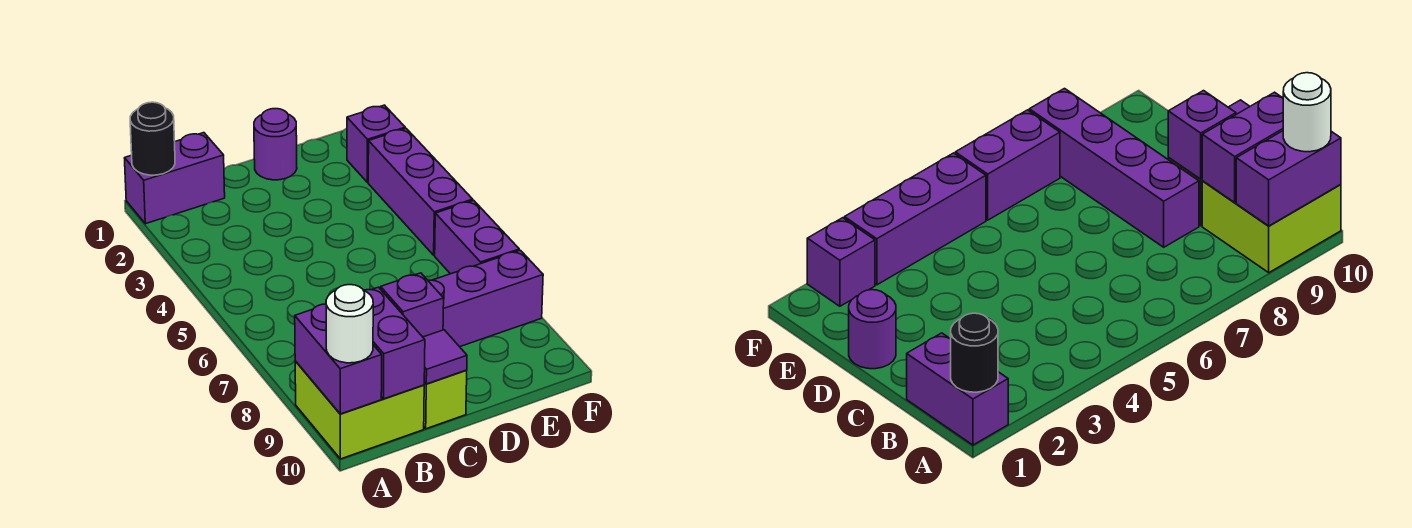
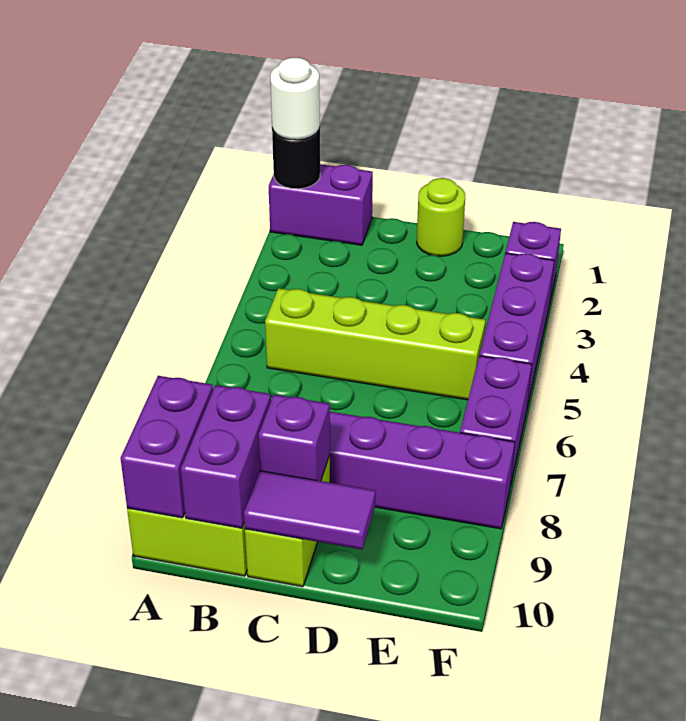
white round brick A10 level 3 -> white round brick A1 level 3
none -> lime brick B5:E5 level 1
purple tile C10 level 2 -> purple tile C10:D10 level 2
purple round brick D1 level 1 -> lime round brick D1 level 1

